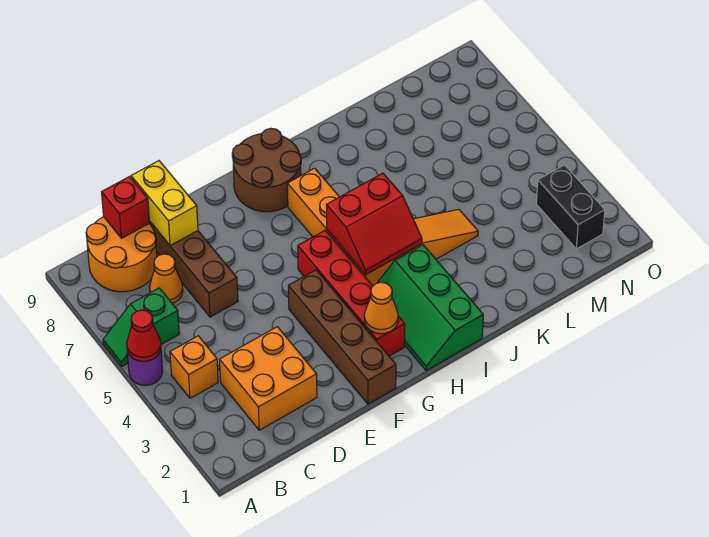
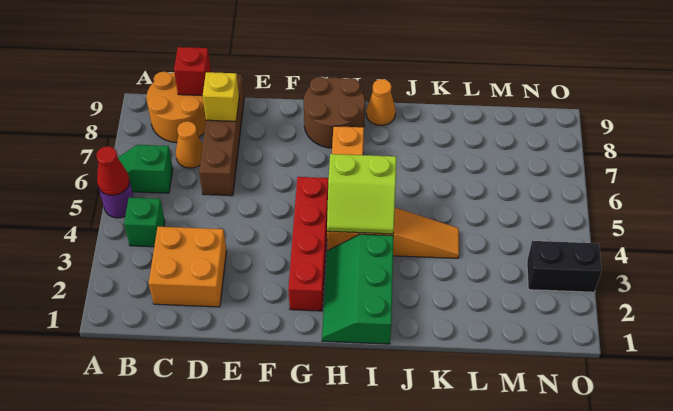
orange brick B4 level 1 -> green brick B4 level 1
yellow brick D8:D9 level 2 -> yellow brick D8 level 2
brown brick F1:F4 level 1 -> none
orange cone G2 level 2 -> orange cone I9 level 1
red slope H4:I5 level 2 top 5 -> lime slope H4:I5 level 2 top 5
black brick N2:N3 level 1 -> black brick N3:O3 level 1

